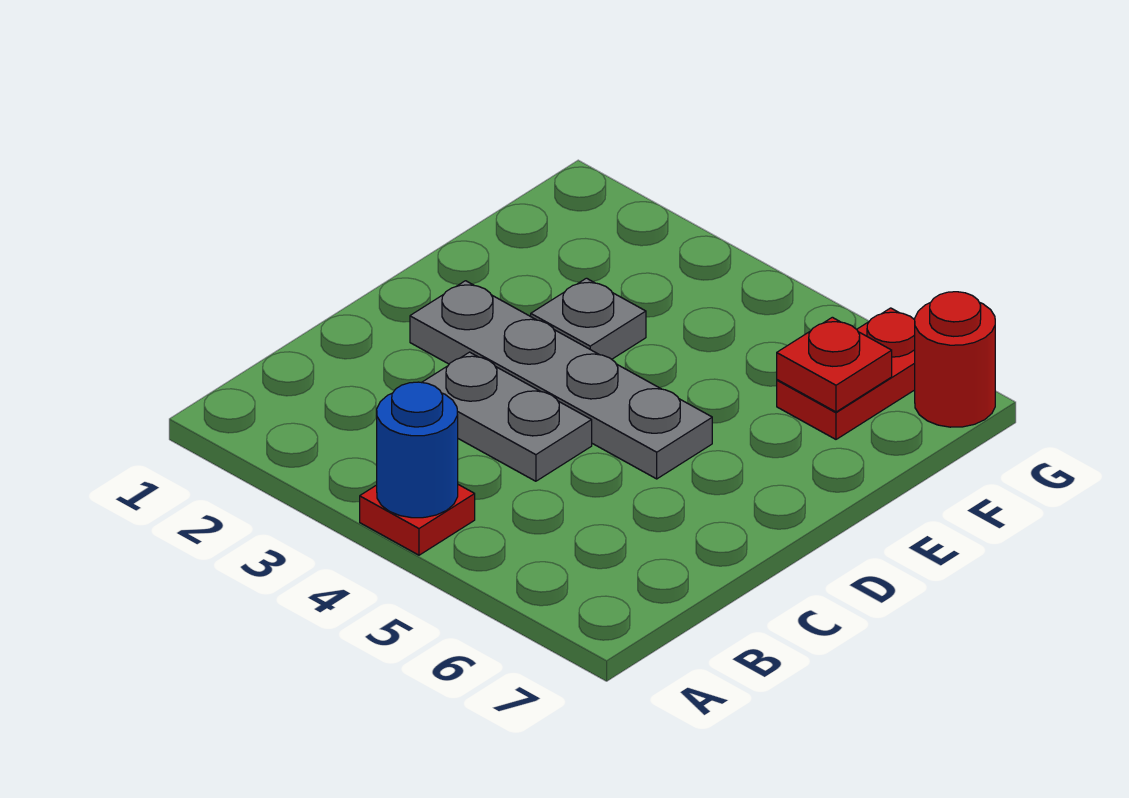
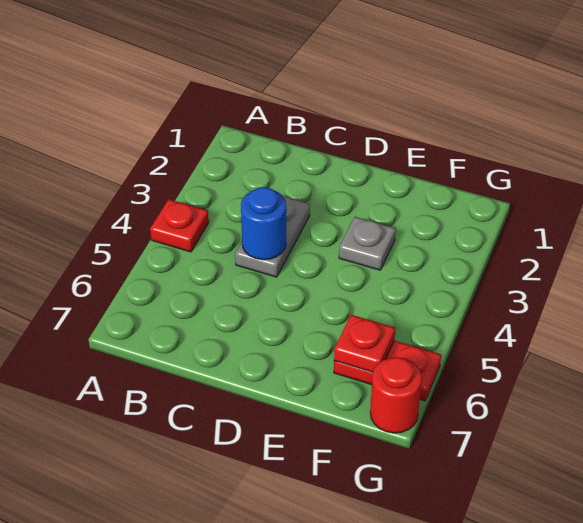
blue round brick A4 level 2 -> blue round brick C4 level 2
grey plate D2:D5 level 1 -> none

